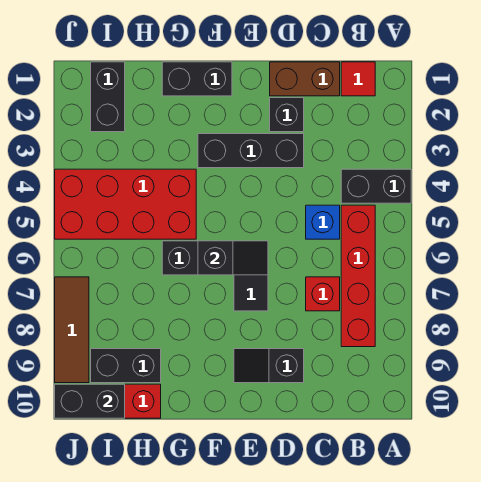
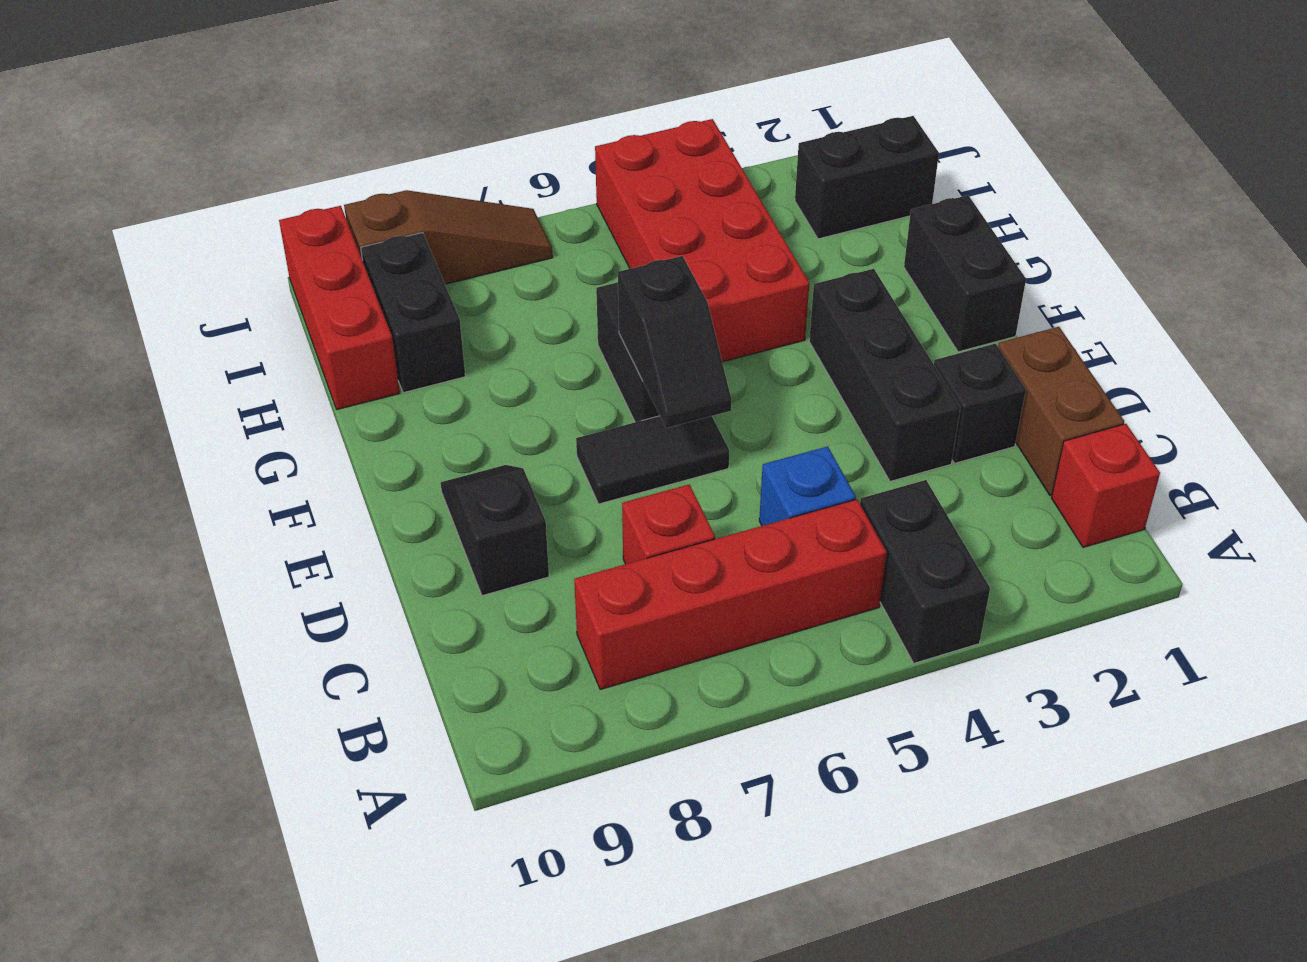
red tile B1 level 1 -> red brick B1 level 1
black brick I10:J10 level 2 -> none
brown tile J7:J9 level 1 -> brown slope J7:J9 level 1 top 9

